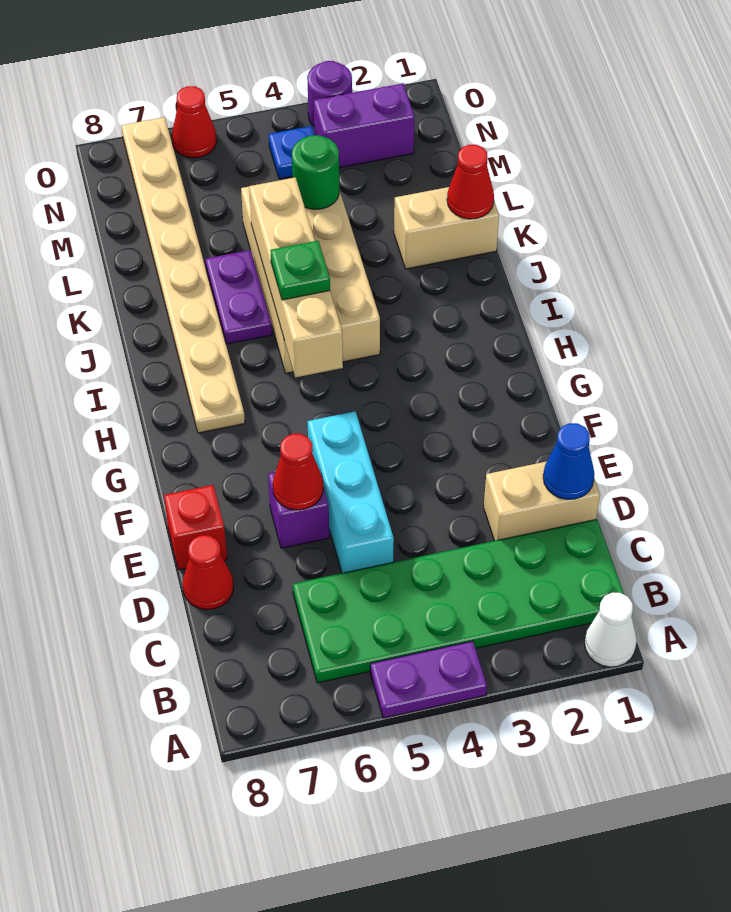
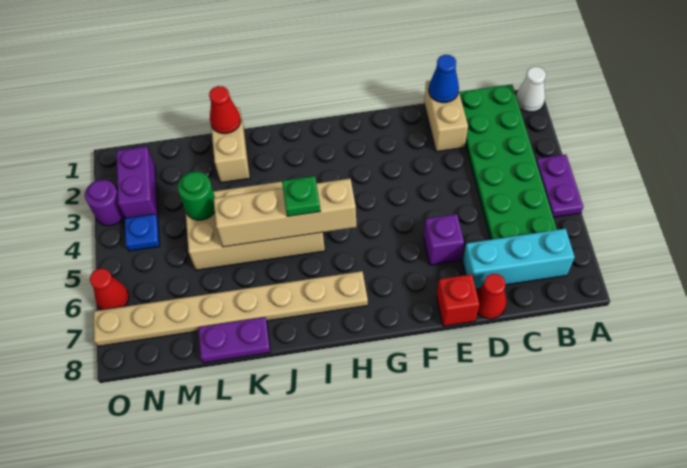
cyan brick D5:F5 level 1 -> cyan brick B7:D7 level 1
red cone E6 level 2 -> none
purple plate J6:K6 level 1 -> purple plate K8:L8 level 1

